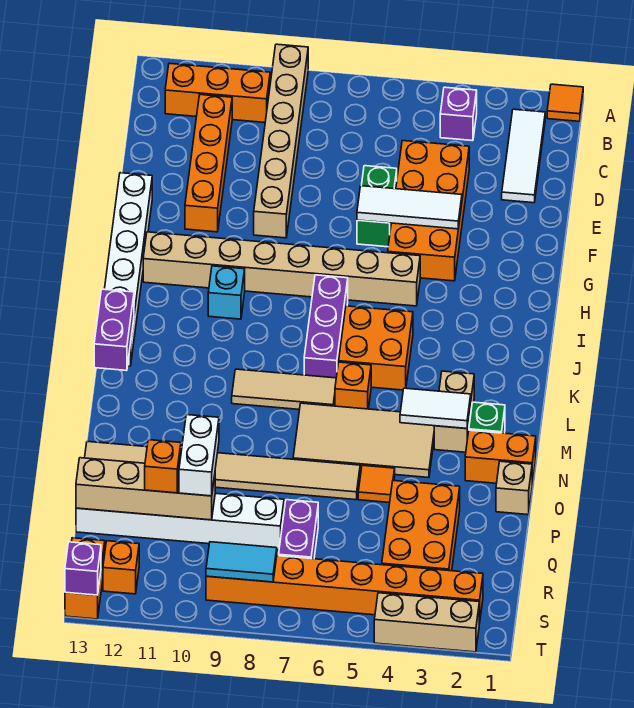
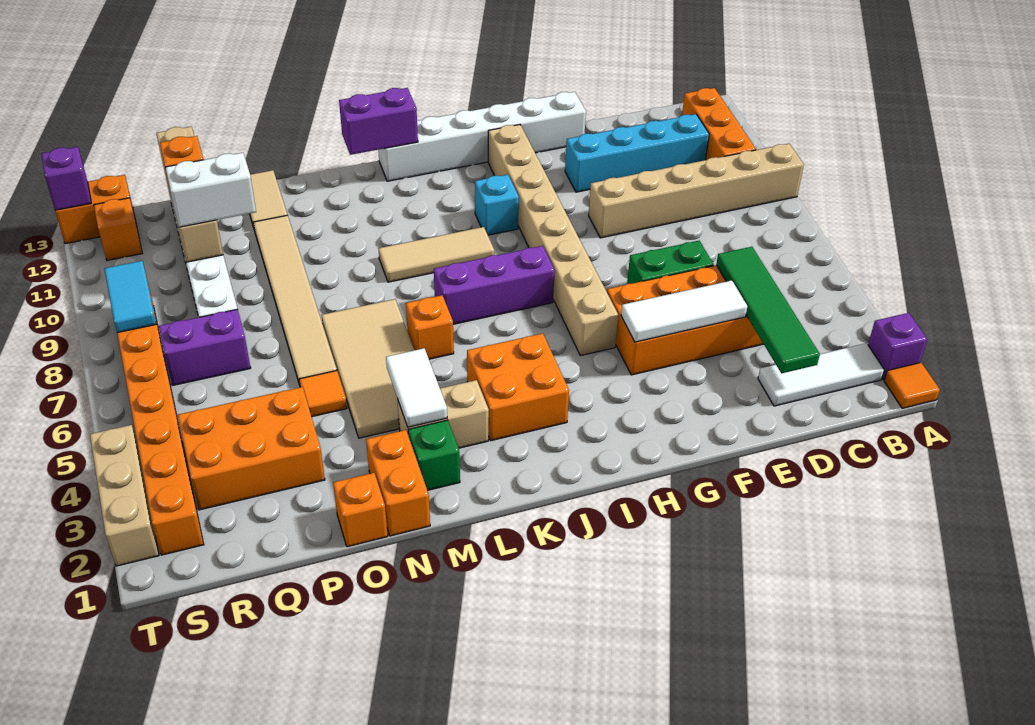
purple brick B4 level 1 -> purple brick A2 level 1
orange brick C11:F11 level 1 -> cyan brick C11:F11 level 1
none -> green tile D2:D5 level 2
white tile F4:F6 level 2 -> white tile E4:G4 level 2
orange brick J5:K6 level 1 -> orange brick J3:K4 level 1
tan tile L7:L9 level 1 -> tan tile J9:L9 level 1
tan brick O1 level 1 -> orange brick O1 level 1

